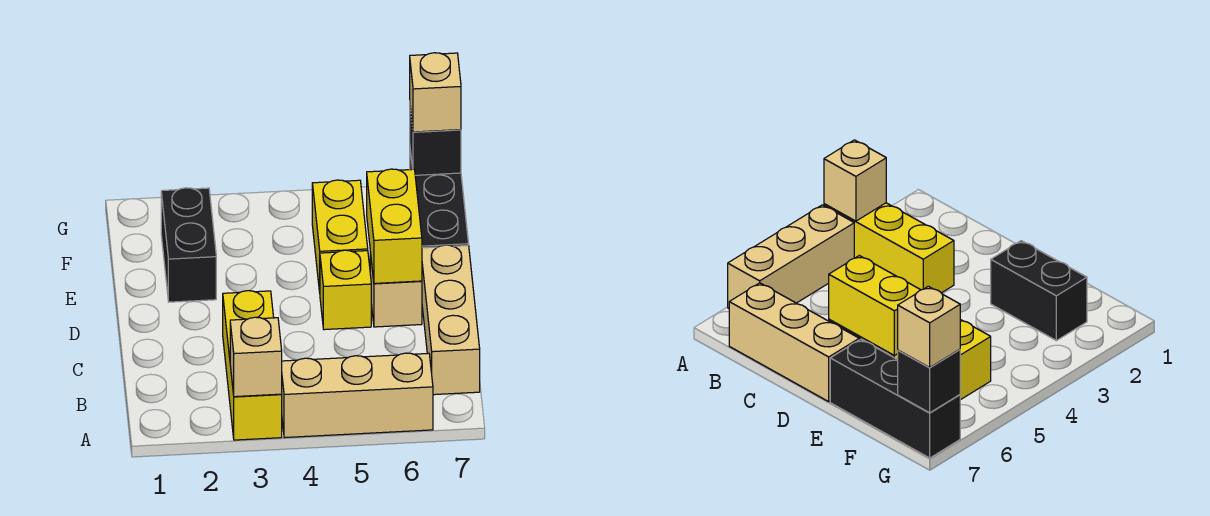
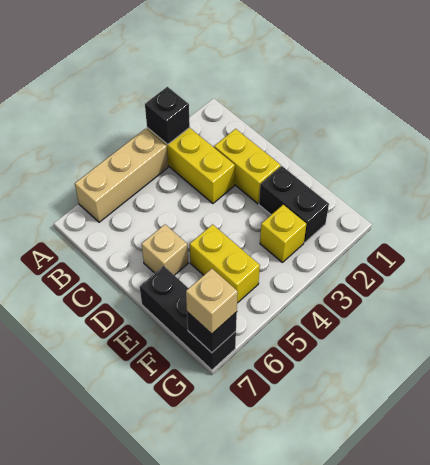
tan brick A3 level 2 -> black brick A3 level 2
tan brick B7:D7 level 1 -> none
yellow brick D5 level 1 -> yellow brick F3 level 1
yellow brick D6:E6 level 2 -> yellow brick C2:D2 level 1

